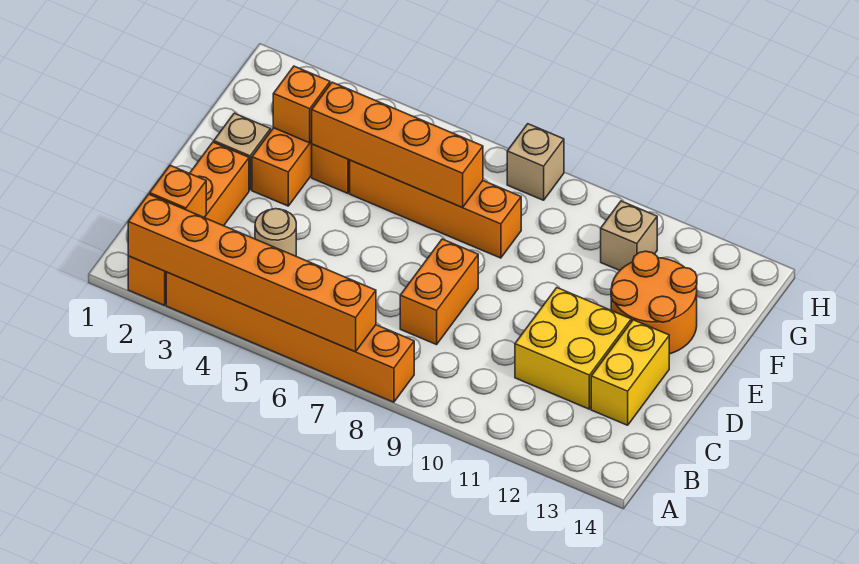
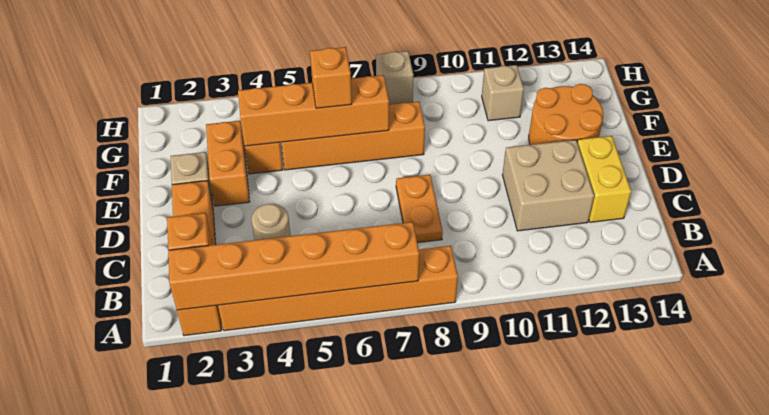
orange brick C8:D8 level 1 -> orange plate C8:D8 level 1
yellow brick C11:D12 level 1 -> tan brick C11:D12 level 1
orange brick F3 level 2 -> orange brick F6 level 3

